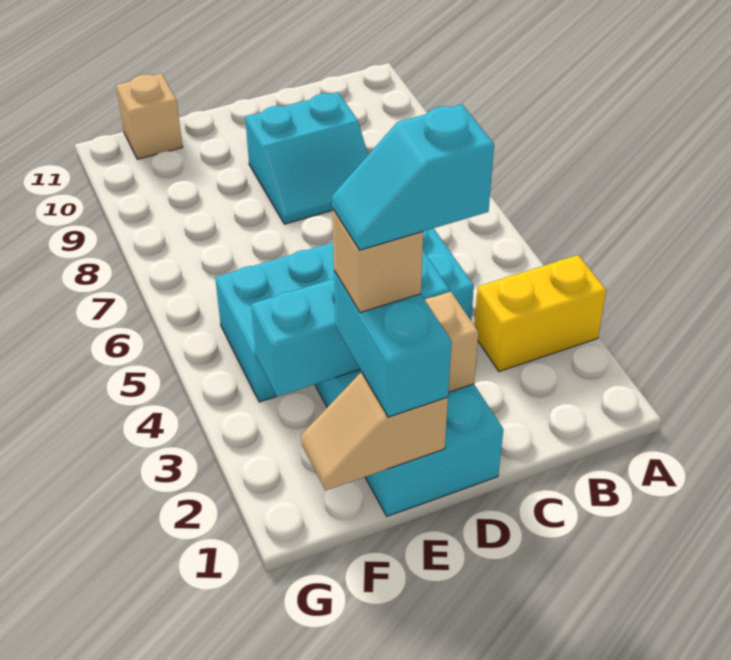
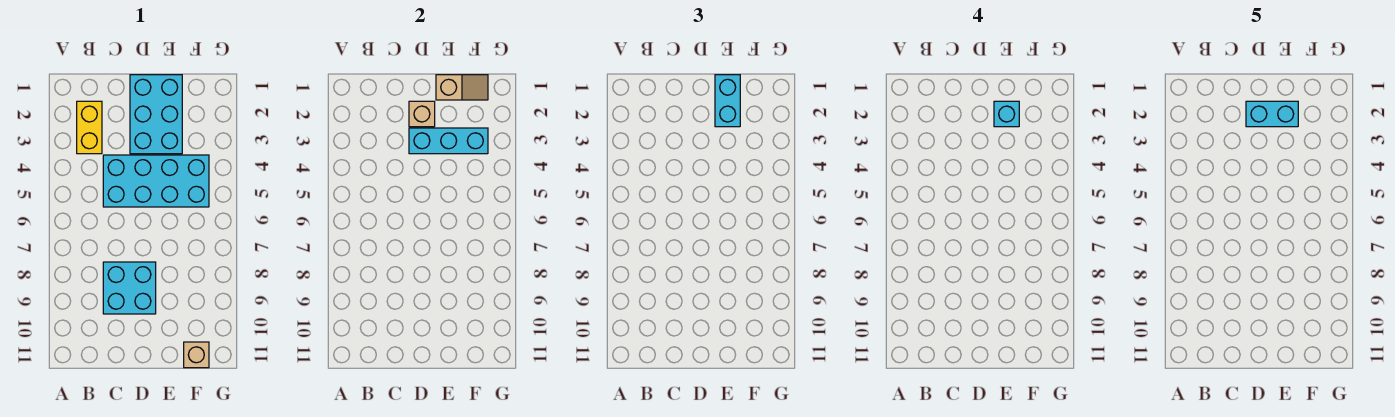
yellow brick A3:B3 level 1 -> yellow brick B2:B3 level 1
cyan slope C8:D9 level 1 top 9 -> cyan brick C8:D9 level 1
cyan slope D2:E2 level 5 top D -> cyan brick D2:E2 level 5
tan brick E2 level 4 -> cyan brick E2 level 4

